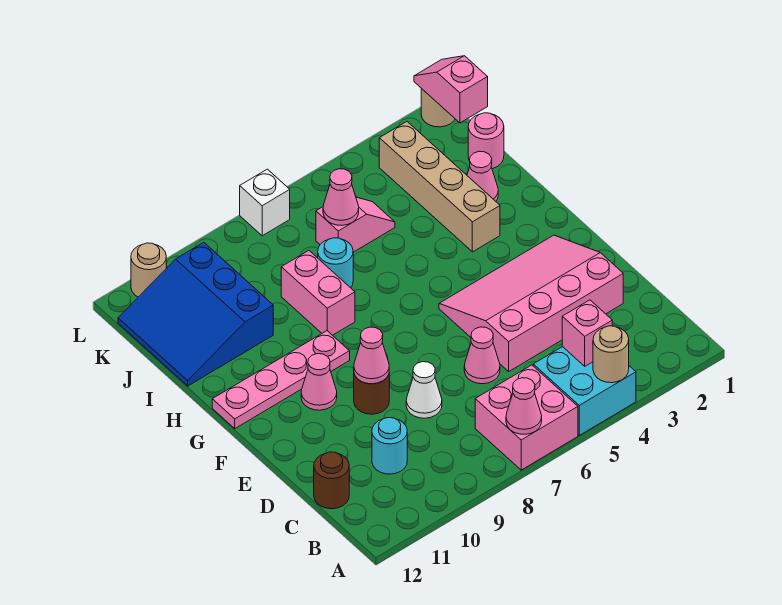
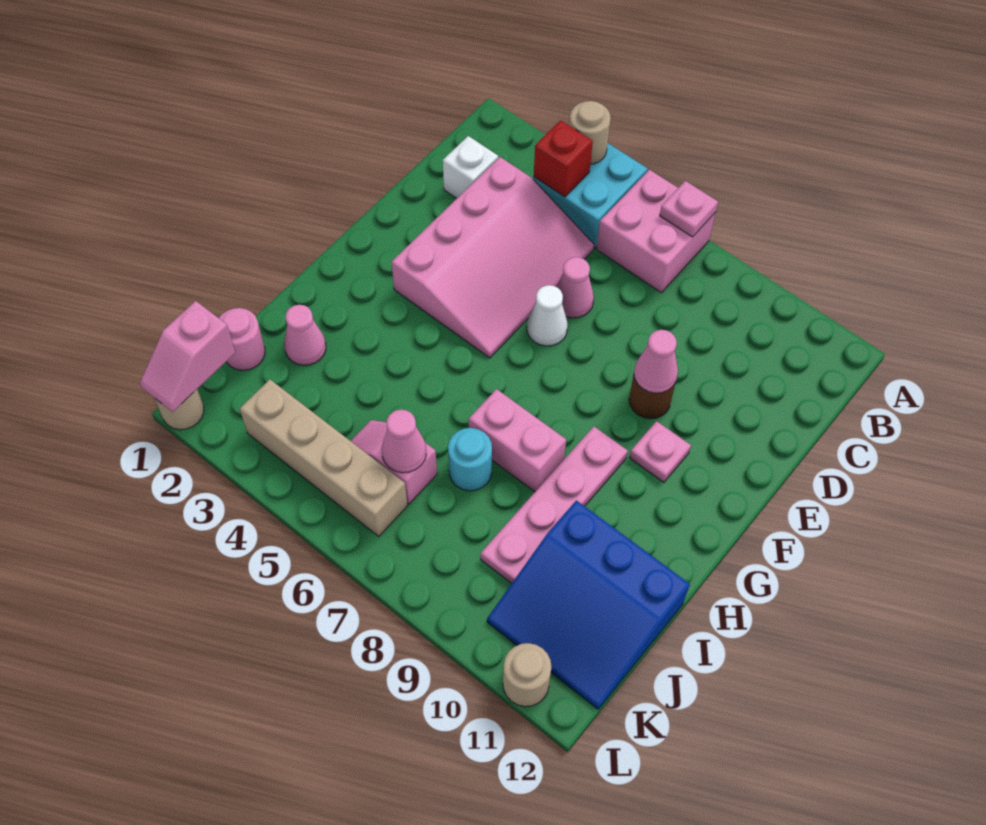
pink cone A7 level 2 -> pink plate A7 level 2
pink brick B4 level 2 -> red brick B4 level 2
cyan round brick C10 level 1 -> none
brown round brick C12 level 1 -> none
pink slope D2:F5 level 1 top D -> pink slope C3:F5 level 1 top 3
white cone D8 level 1 -> white cone E6 level 1
pink cone F10 level 1 -> pink plate F10 level 1
pink plate G9:G12 level 1 -> pink plate G9:J9 level 1
tan brick H3:K3 level 1 -> tan brick K3:K6 level 1
pink brick H8:I8 level 1 -> pink brick H7:H8 level 1
blue slope I10:K12 level 1 top 10 -> blue slope I10:K12 level 1 top I
white brick L7 level 1 -> white brick C2 level 1

